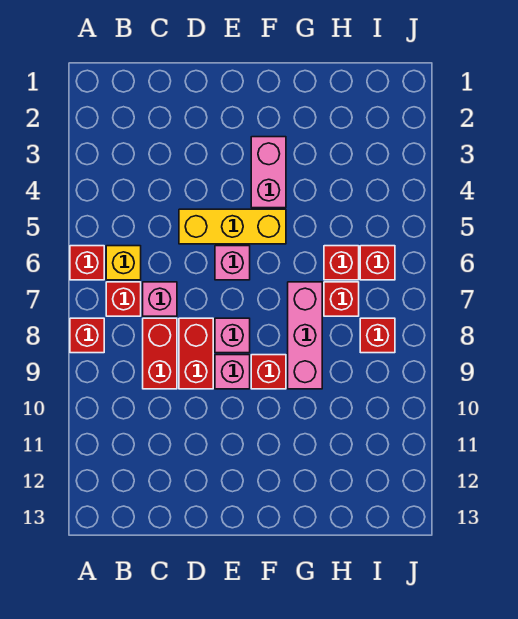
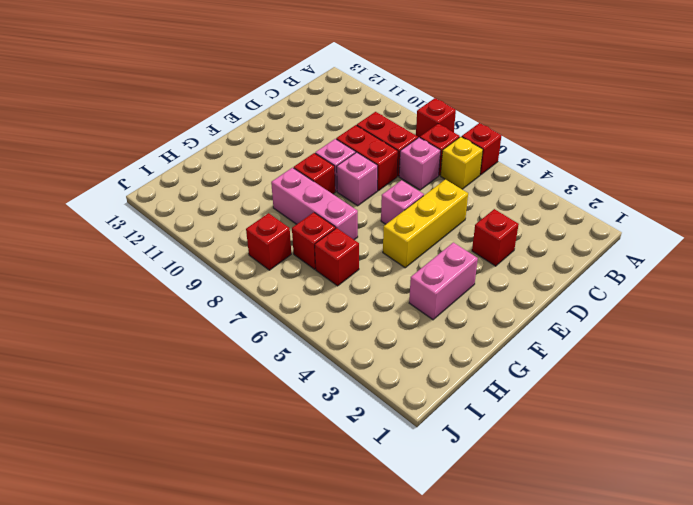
pink brick F3:F4 level 1 -> pink brick F3:G3 level 1
red brick I6 level 1 -> red brick D3 level 1

